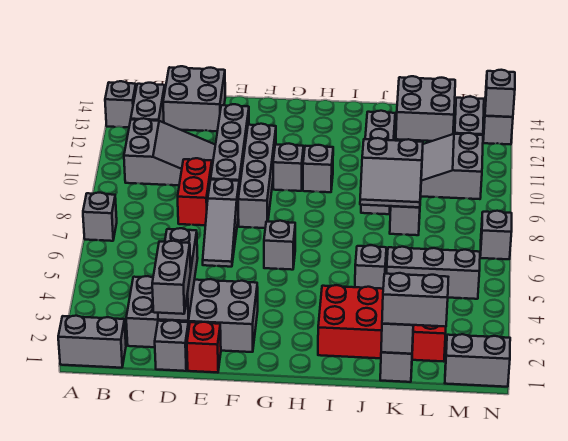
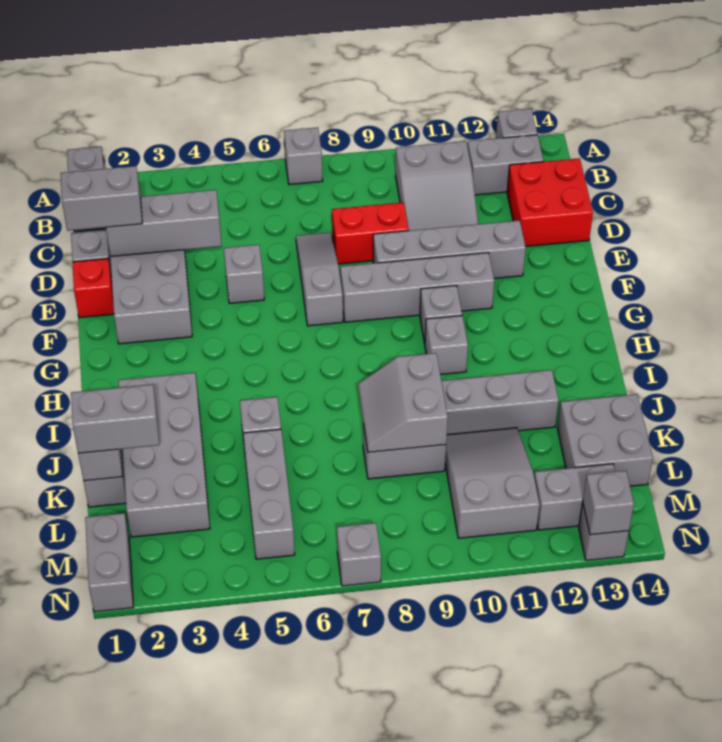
grey brick C13:D14 level 1 -> red brick C13:D14 level 1
grey slope E6:E8 level 1 top 8 -> grey slope D7:F7 level 1 top F
grey brick G6 level 1 -> grey brick E5 level 1
red brick I2:L3 level 1 -> grey brick I2:L3 level 1
grey brick K1:L1 level 3 -> grey brick K1:K2 level 3

